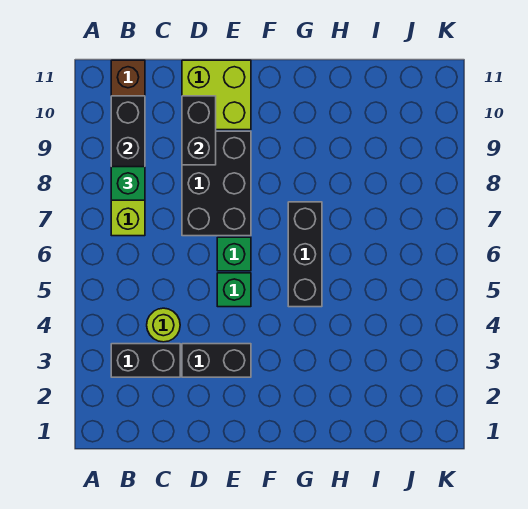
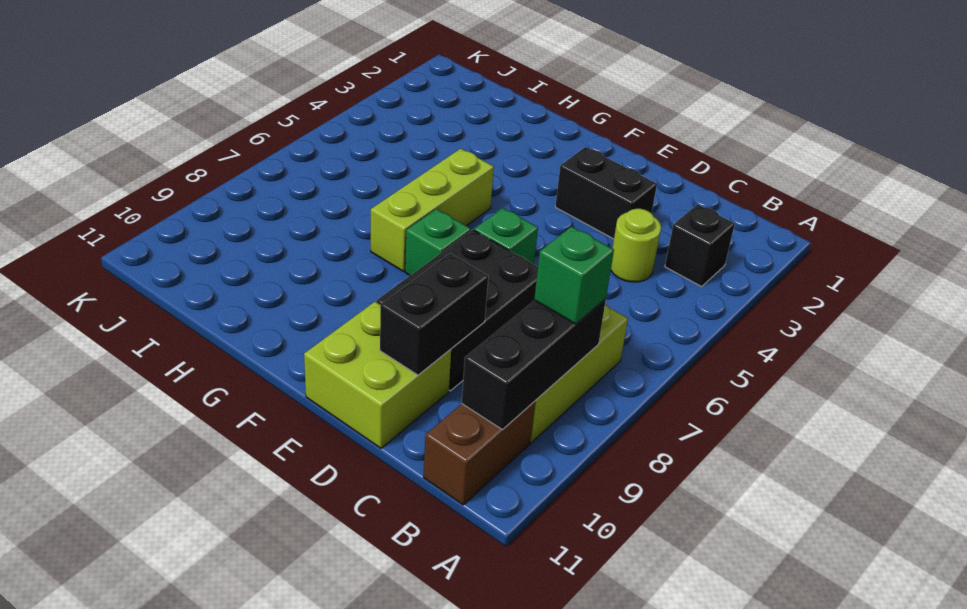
black brick B3:C3 level 1 -> black brick B3 level 1
green brick E5 level 1 -> green brick F7 level 1
black brick G5:G7 level 1 -> lime brick G5:G7 level 1

